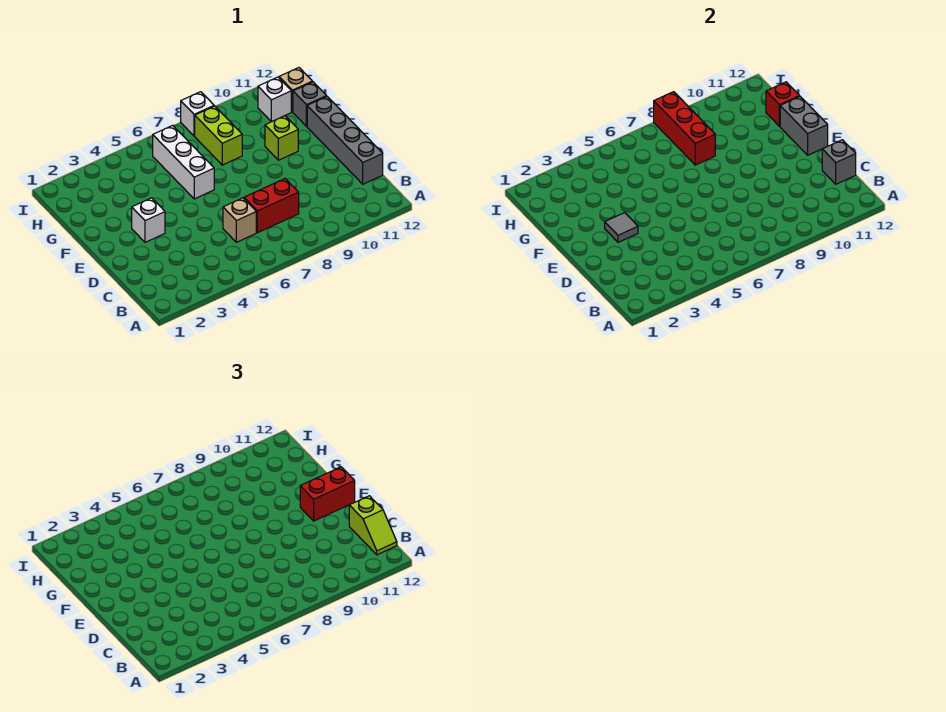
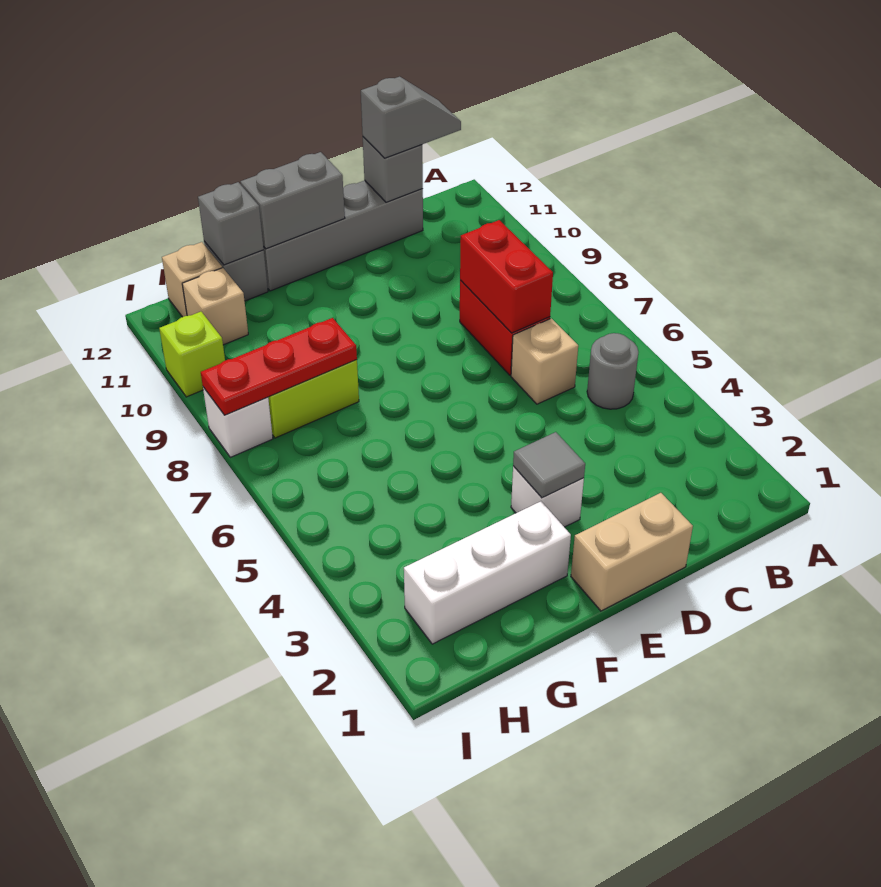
none -> grey round brick B5 level 1
lime slope B12:C12 level 3 top C -> grey slope B12:C12 level 3 top C
none -> tan brick D1:E1 level 1
red brick E11:E12 level 3 -> red brick C7:C8 level 2
white brick F6:H6 level 1 -> white brick F2:H2 level 1
lime brick F10 level 1 -> lime brick I10 level 1
red brick G8:I8 level 2 -> red plate G8:I8 level 2
red brick G12 level 2 -> grey brick G12 level 2
white brick H11 level 1 -> tan brick H11 level 1

